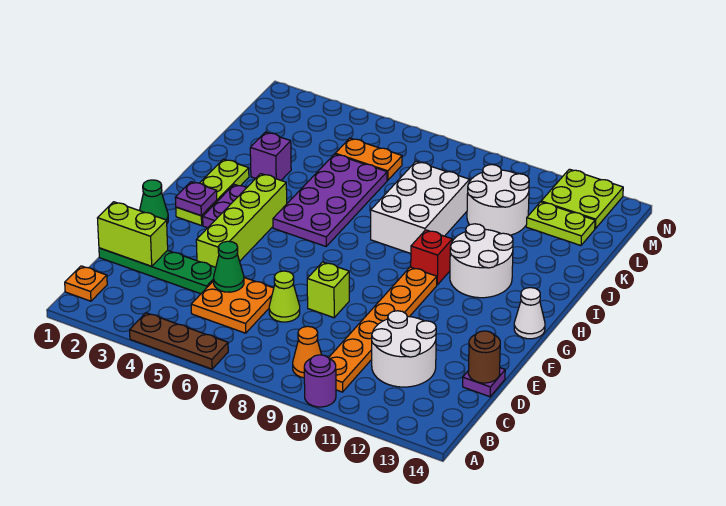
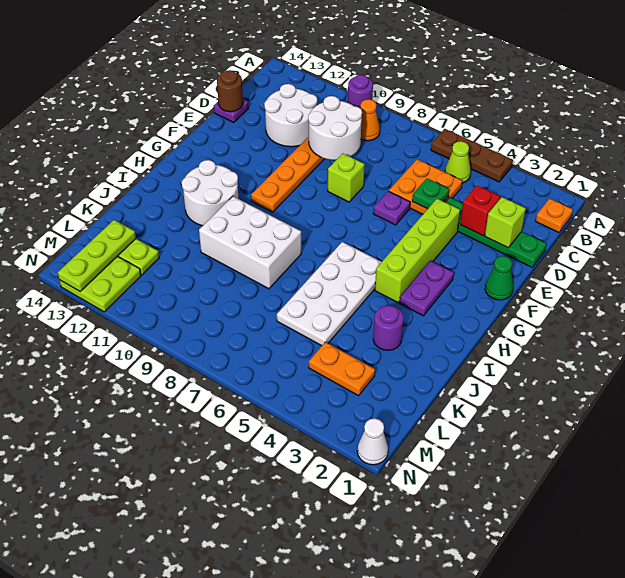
lime brick D1:D2 level 2 -> lime brick D2 level 2
green cone D5 level 2 -> green plate D5 level 2
lime cone D7 level 1 -> lime cone B5 level 1
lime plate G2:I2 level 1 -> lime plate L13:N13 level 2
purple plate G2 level 2 -> purple plate E6 level 1
white cone G14 level 1 -> white cone N1 level 1
purple plate H5:K6 level 1 -> white plate H5:K6 level 1
red brick H10 level 1 -> red brick D3 level 2
white brick I8:K9 level 1 -> white brick I8:J10 level 1
purple brick J3 level 1 -> purple round brick J3 level 1
white round brick K10:L11 level 1 -> white round brick C9:D10 level 2
orange plate L5:L6 level 1 -> orange plate L3:L4 level 1

